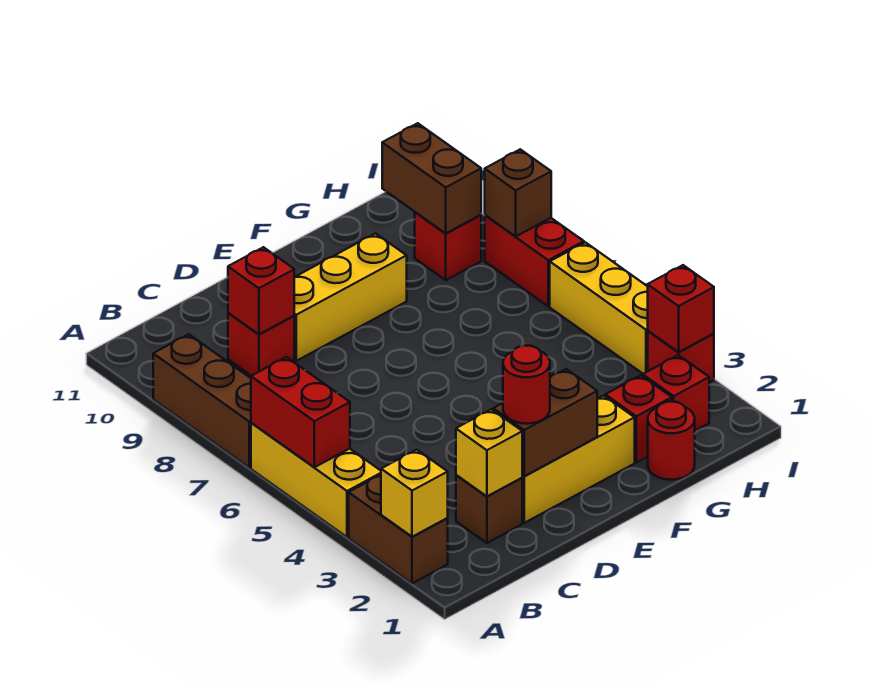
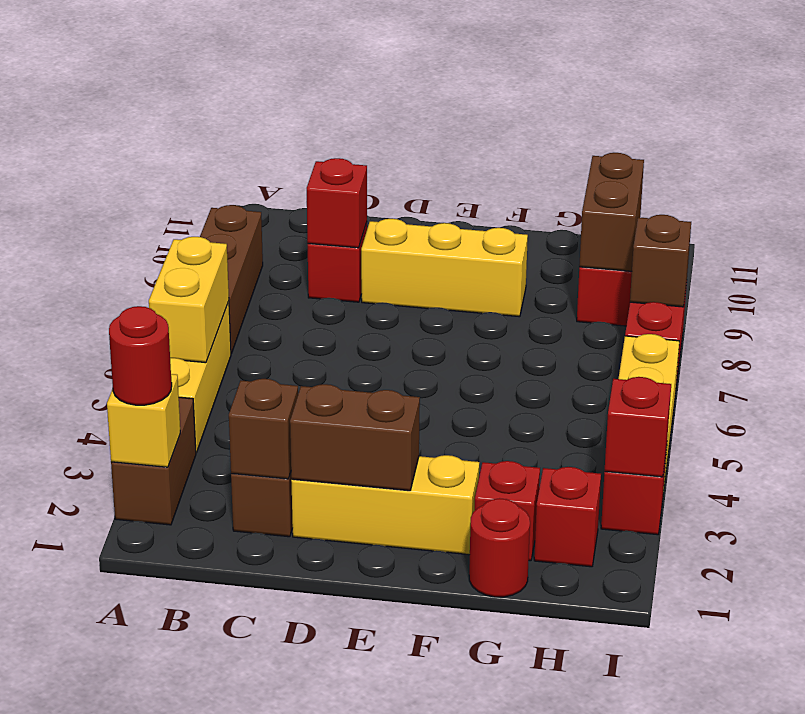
red brick A5:A6 level 2 -> yellow brick A5:A6 level 2
yellow brick C2 level 2 -> brown brick C2 level 2
red round brick D2 level 3 -> red round brick A2 level 3

